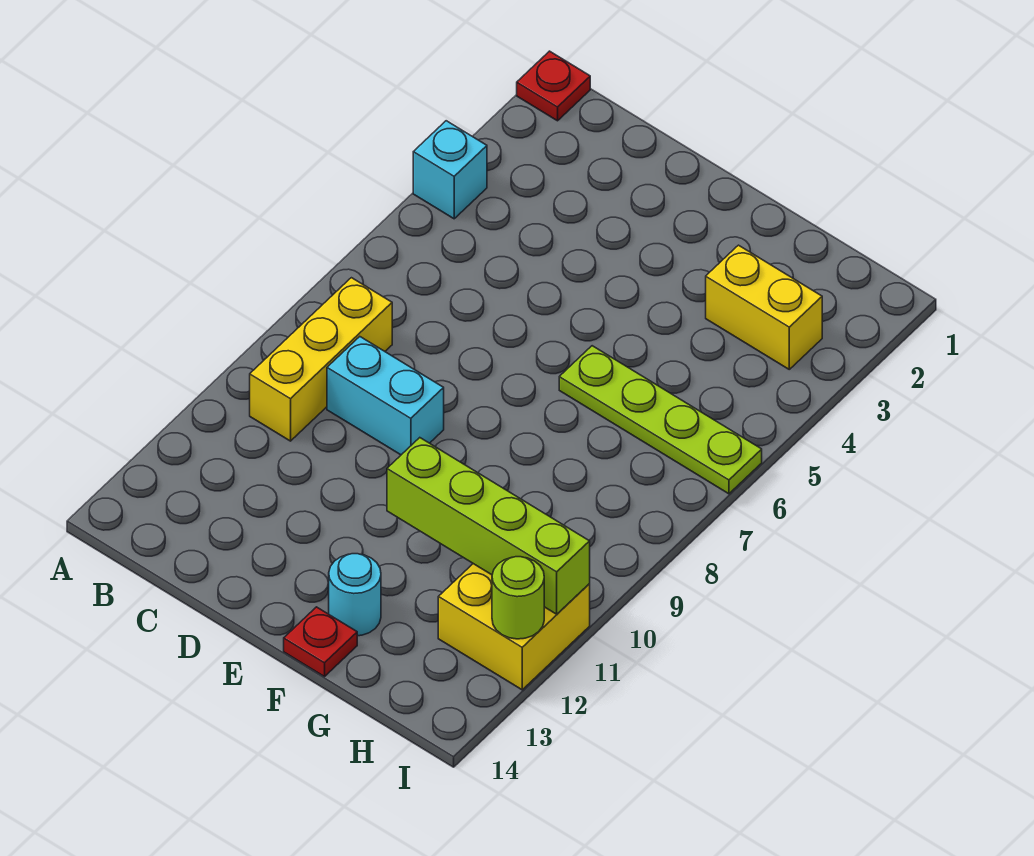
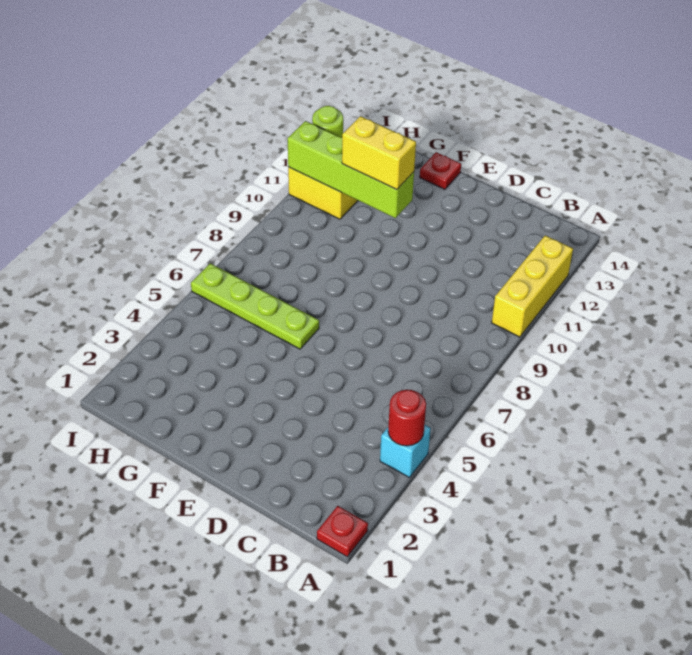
none -> red round brick A4 level 2
yellow brick B8:B10 level 1 -> yellow brick A10:A12 level 1
cyan brick C9:D9 level 1 -> none
cyan round brick F13 level 1 -> none
yellow brick G3:H3 level 1 -> yellow brick F11:G11 level 3

